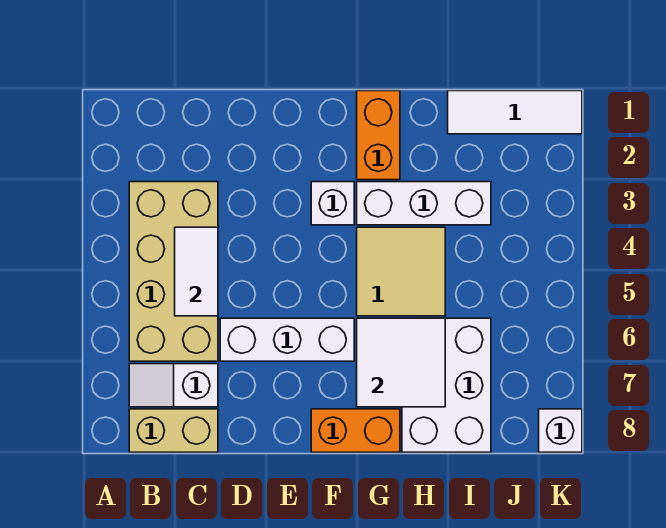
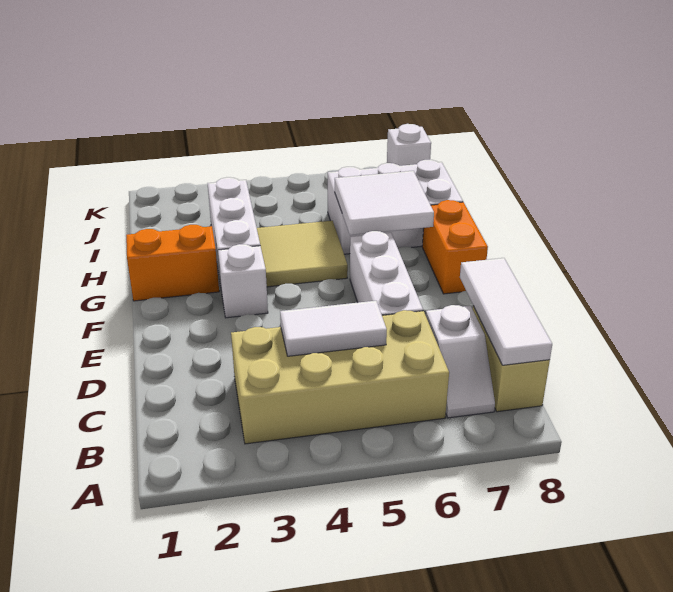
white tile I1:K1 level 1 -> white tile B8:D8 level 2

